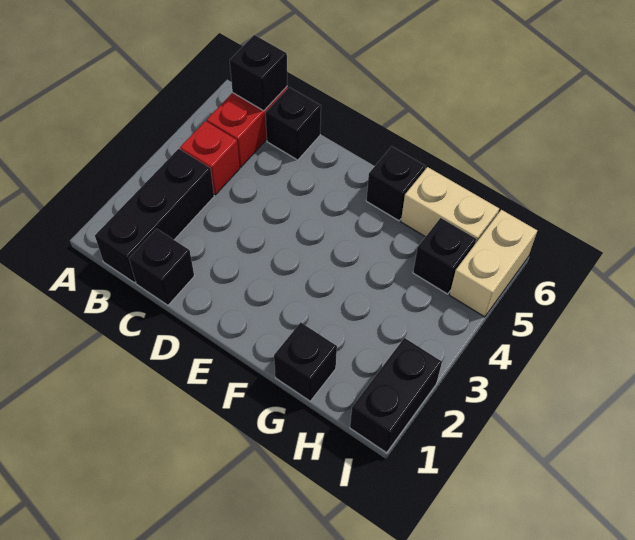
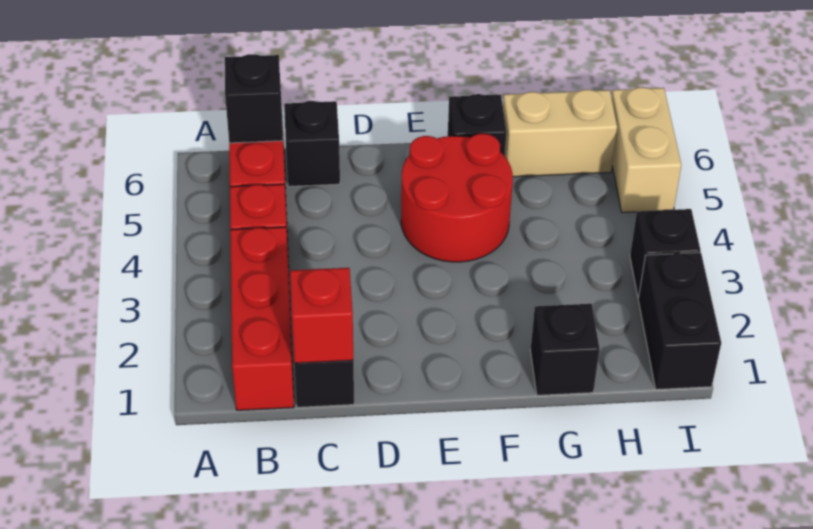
black brick B1:B3 level 1 -> red brick B1:B3 level 1
none -> red brick C1 level 2
none -> red round brick E4:F5 level 1
black brick H5 level 1 -> black brick I3 level 1

